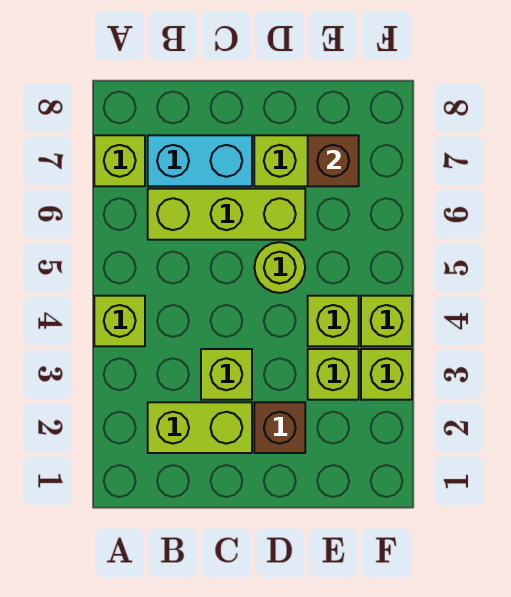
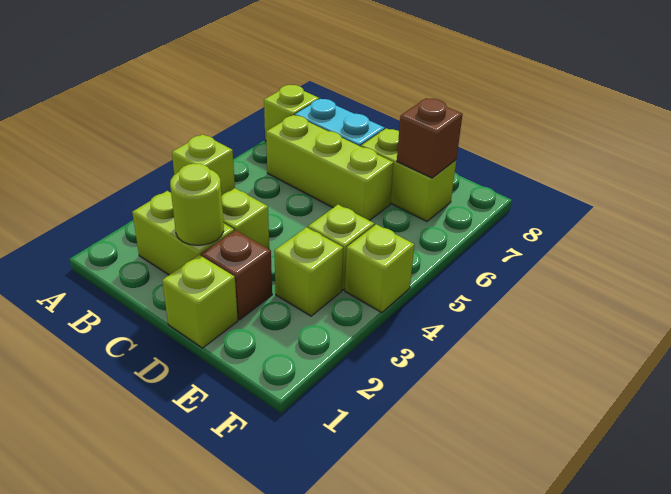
lime round brick D5 level 1 -> lime round brick C2 level 2
lime brick F3 level 1 -> lime brick D1 level 1

